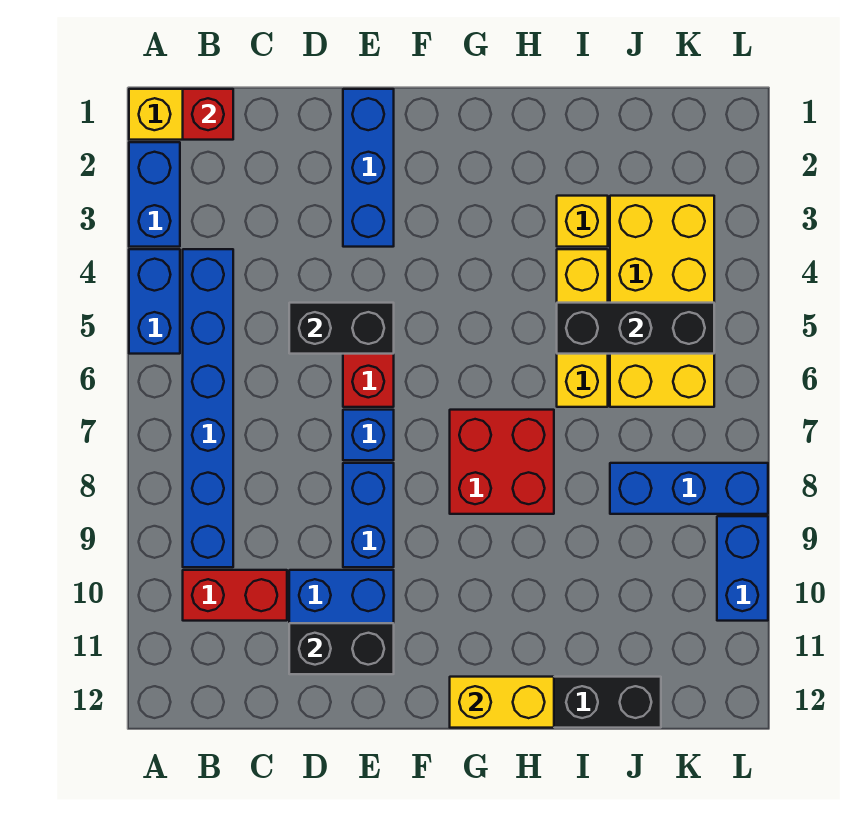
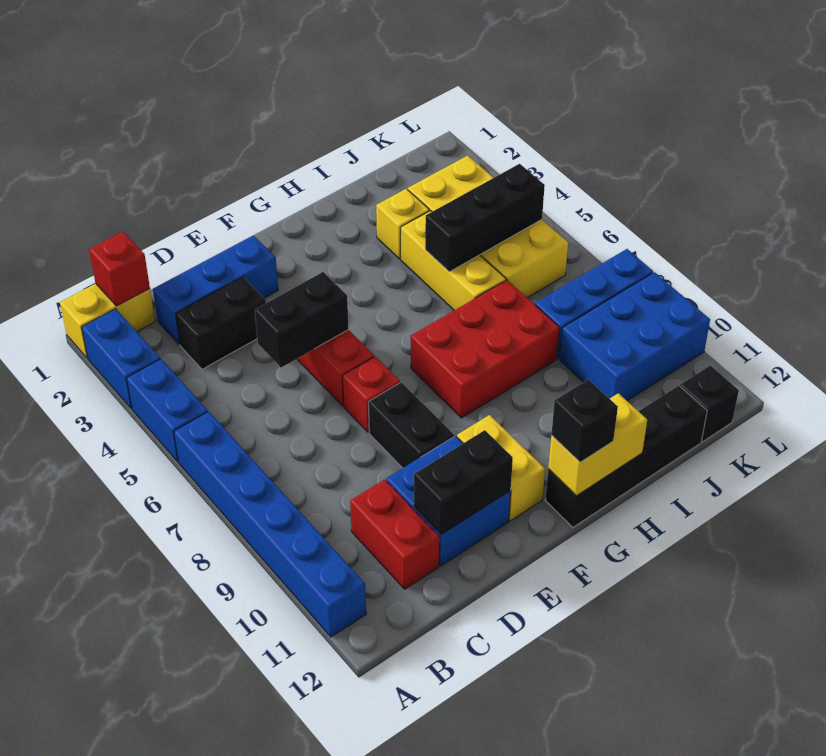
blue brick B4:B9 level 1 -> blue brick A6:A11 level 1
red brick B10:C10 level 1 -> red brick C10:C11 level 1
none -> black brick C3:D3 level 1
blue brick E1:E3 level 1 -> blue brick C2:E2 level 1
blue brick E7 level 1 -> red brick E7 level 1
blue brick E8:E9 level 1 -> black brick E8:E9 level 1
none -> yellow brick F10:F11 level 1
red brick G7:H8 level 1 -> red brick G7:I8 level 1
none -> black brick G12 level 3
none -> black brick K12 level 1
blue brick L9:L10 level 1 -> blue brick J9:L10 level 1

